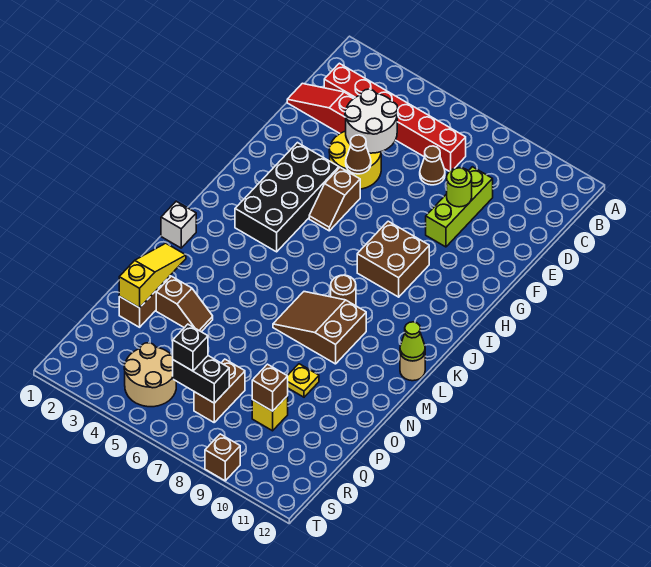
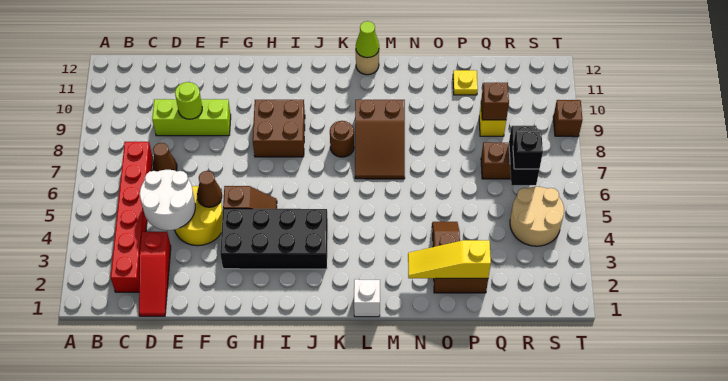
yellow plate O9 level 1 -> yellow plate P11 level 1

